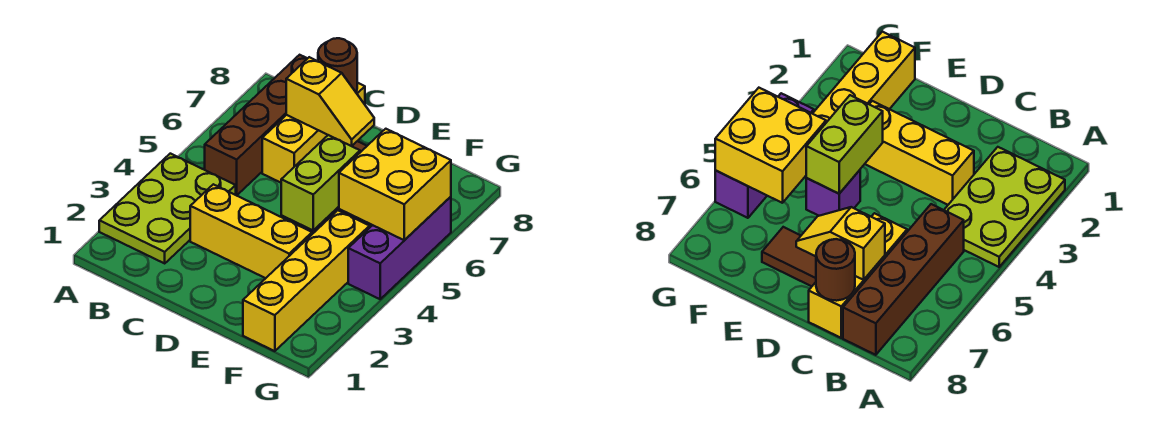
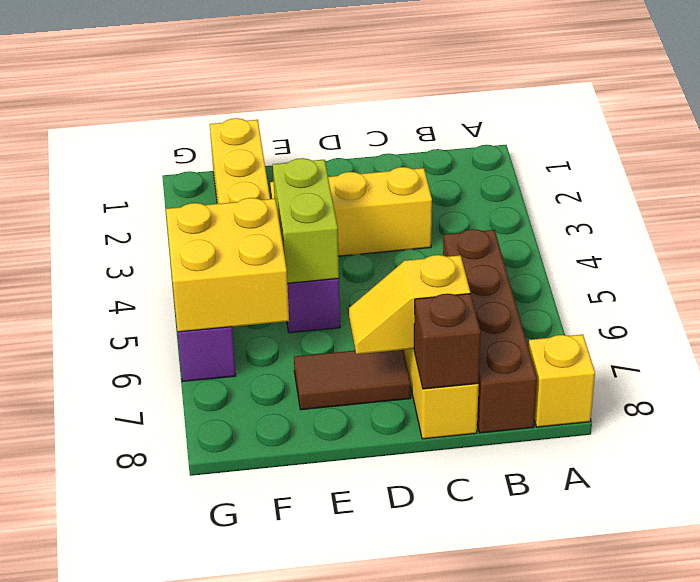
lime plate A2:B4 level 1 -> none
none -> yellow brick A8 level 1
brown round brick C8 level 2 -> brown brick C8 level 2

